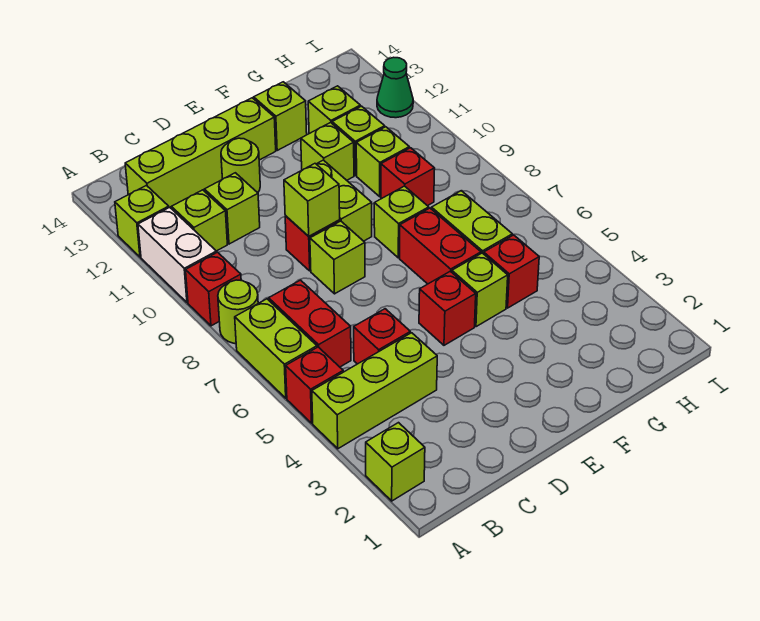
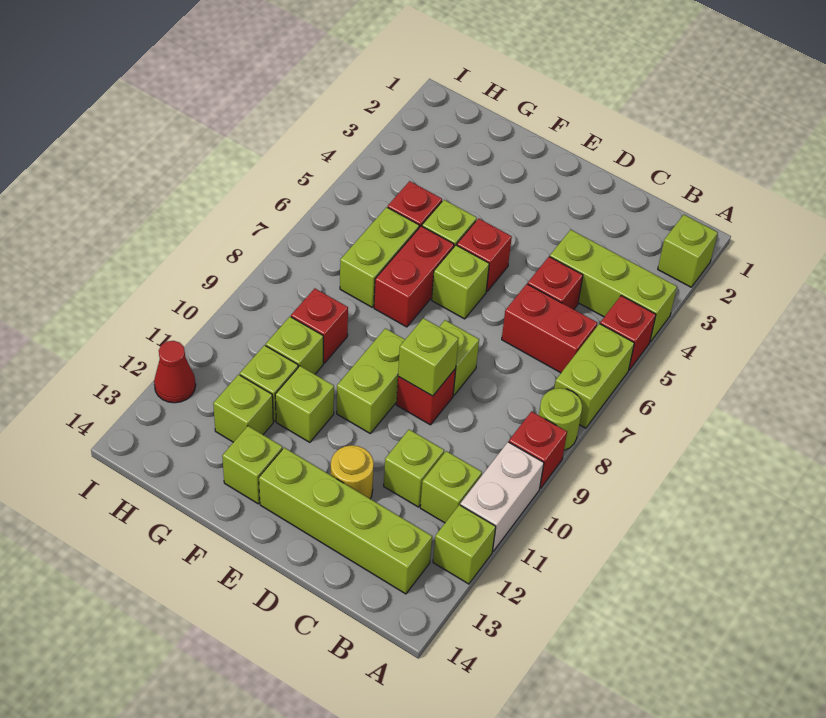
red brick B6:B7 level 1 -> red brick B6:C6 level 1
lime round brick D12 level 1 -> yellow round brick D12 level 1
lime brick F8 level 1 -> lime brick E6 level 1
green cone I12 level 1 -> red cone I12 level 1

